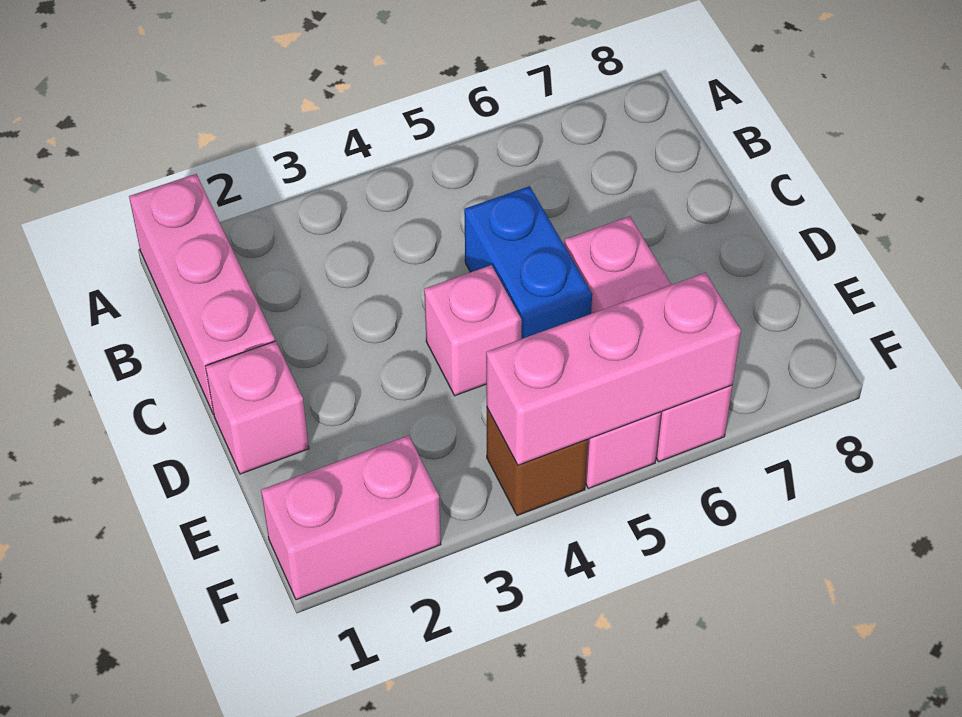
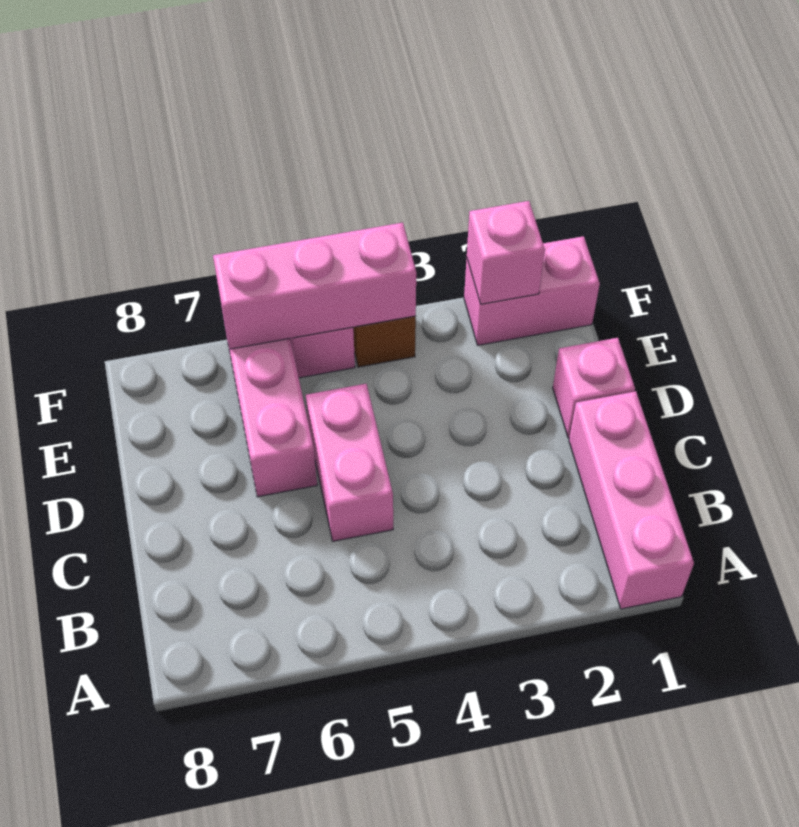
blue brick C5:D5 level 1 -> pink brick C5:D5 level 1
pink brick D4 level 1 -> pink brick F2 level 2

